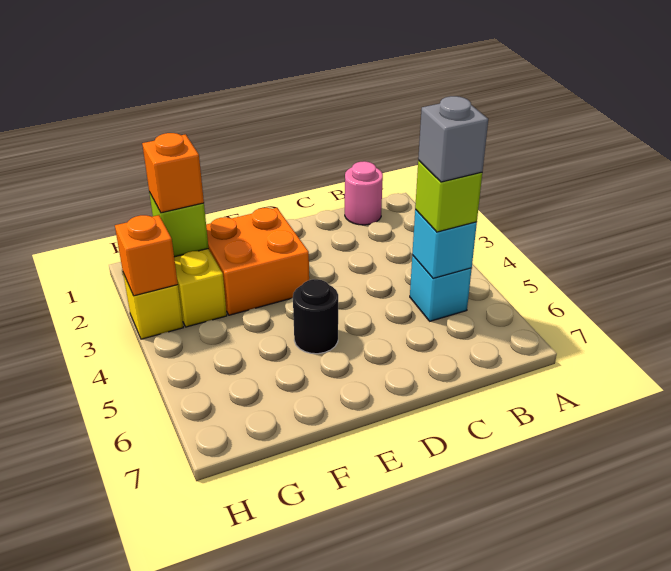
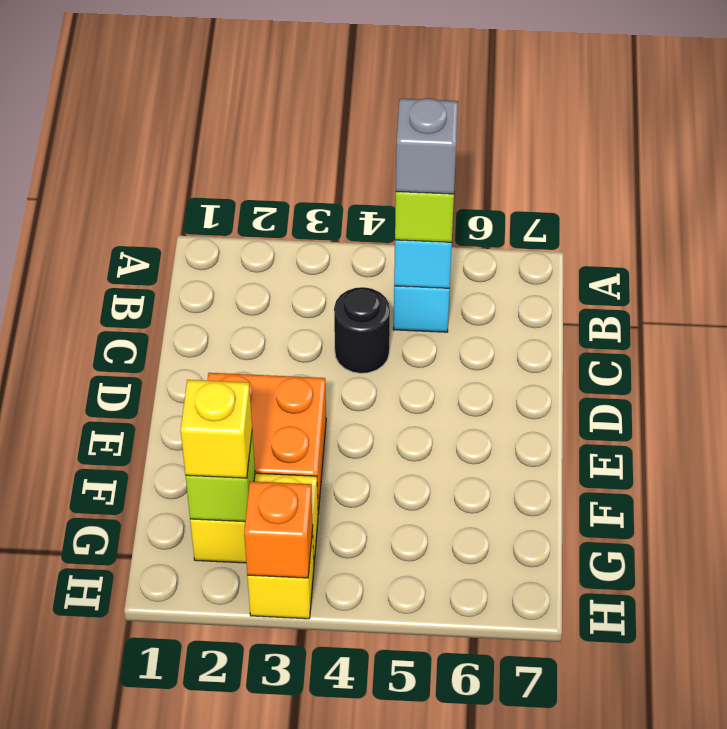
pink round brick B1 level 1 -> none
black round brick E5 level 1 -> black round brick C4 level 1
orange brick G2 level 3 -> yellow brick G2 level 3

